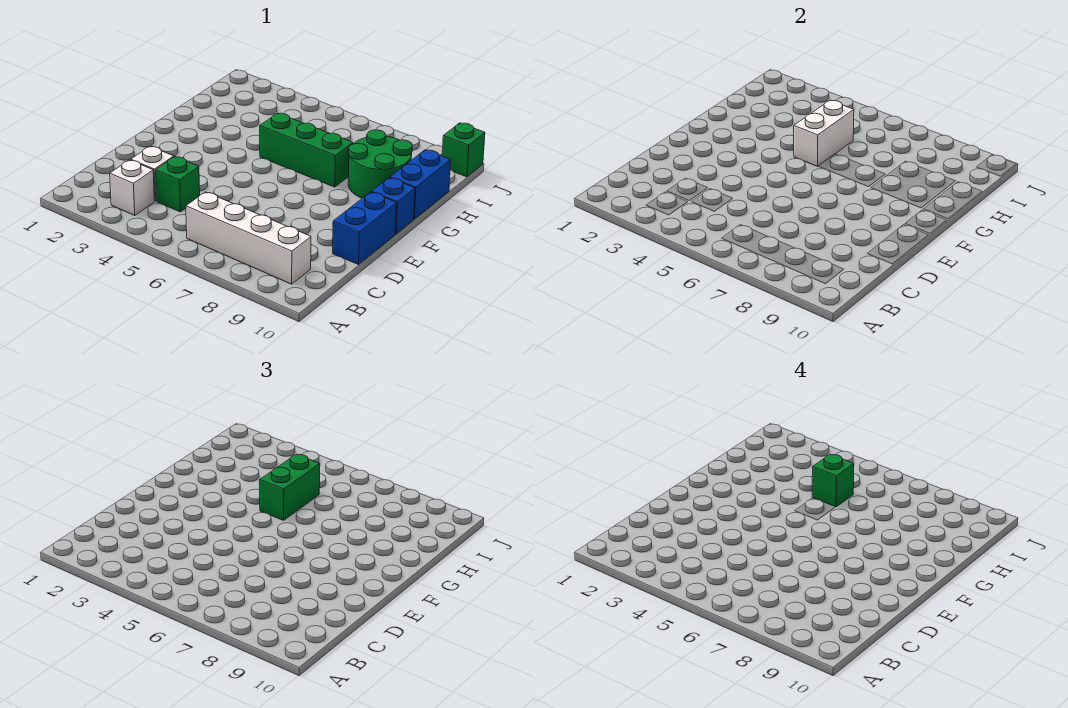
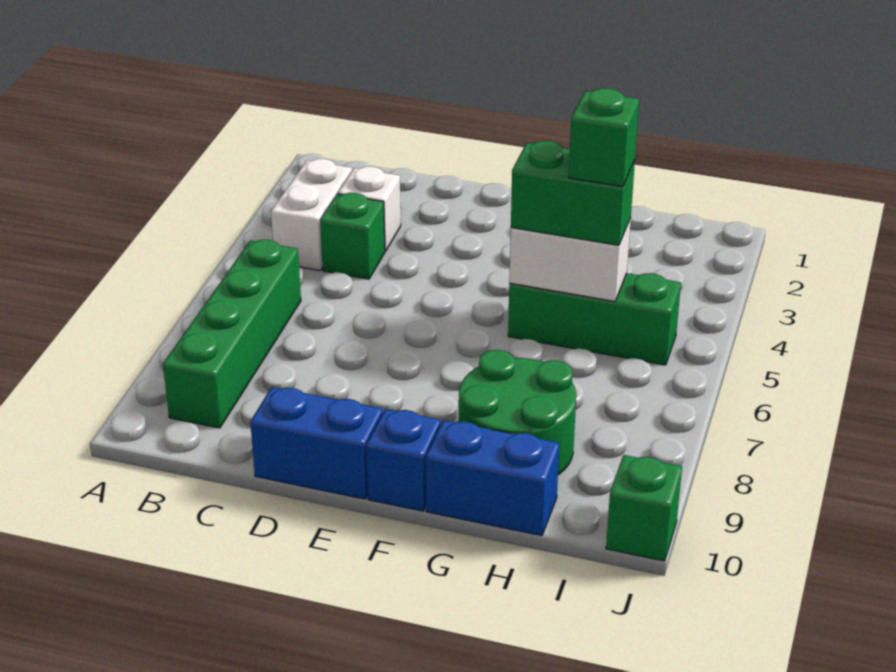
white brick B3 level 1 -> white brick B3:B4 level 1
white brick B6:B9 level 1 -> green brick B6:B9 level 1
green brick G5:G7 level 1 -> green brick G5:I5 level 1

